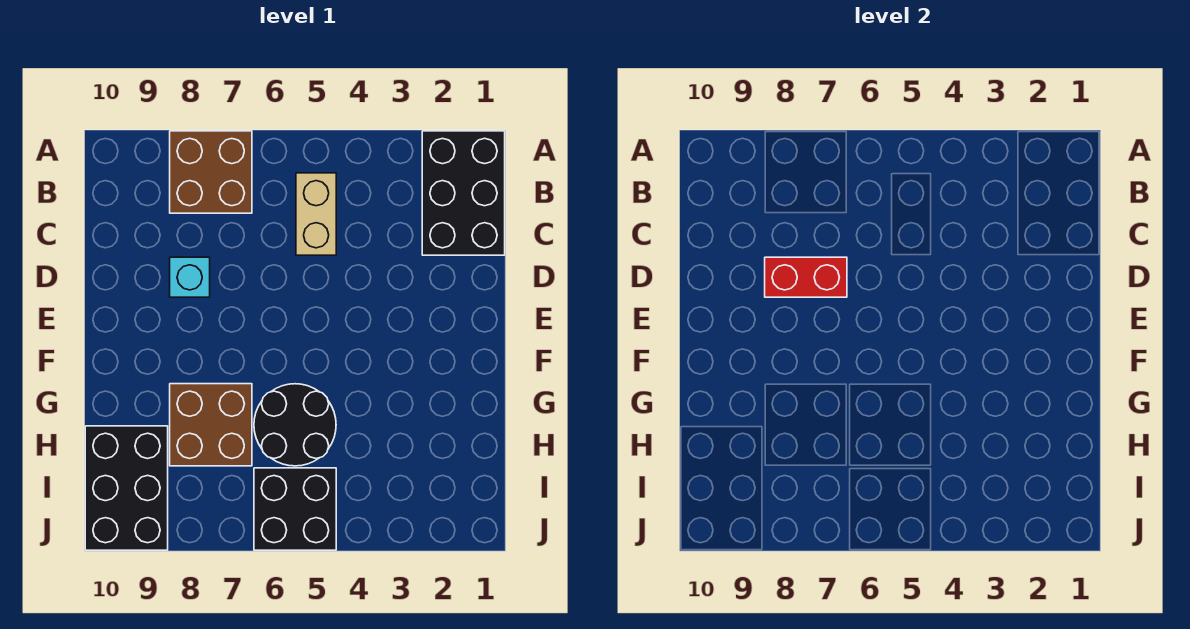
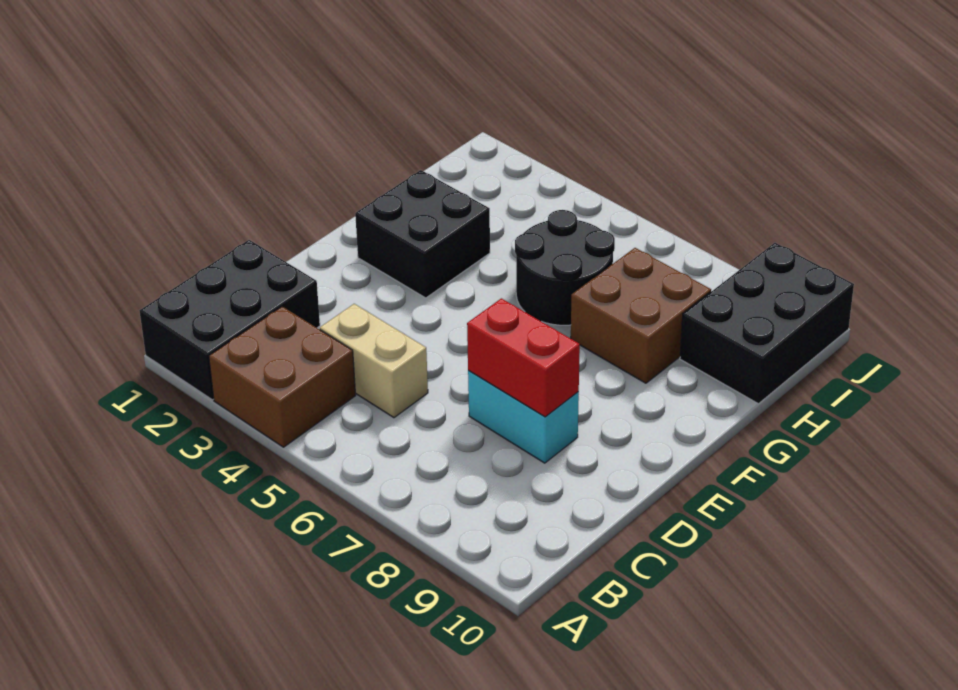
brown brick A7:B8 level 1 -> brown brick A3:B4 level 1
tan brick B5:C5 level 1 -> tan brick C4:C5 level 1
cyan brick D8 level 1 -> cyan brick D7:D8 level 1
black brick I5:J6 level 1 -> black brick F2:G3 level 1

